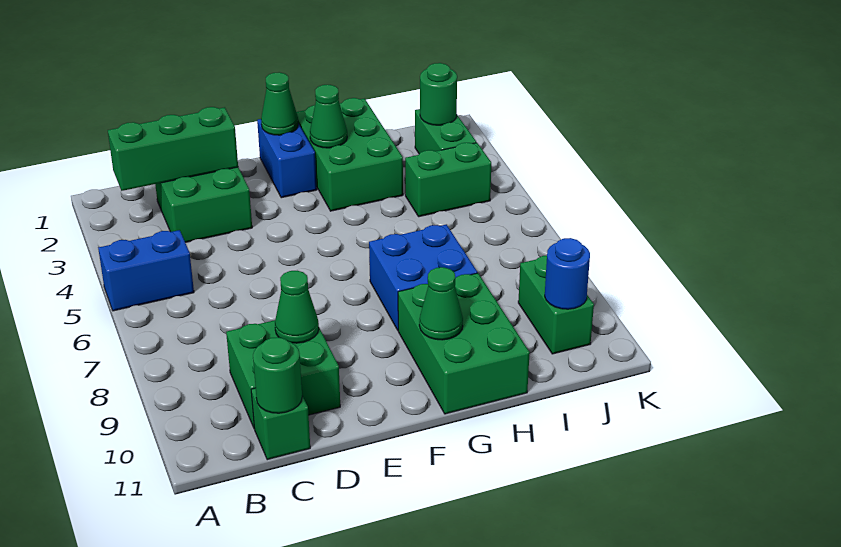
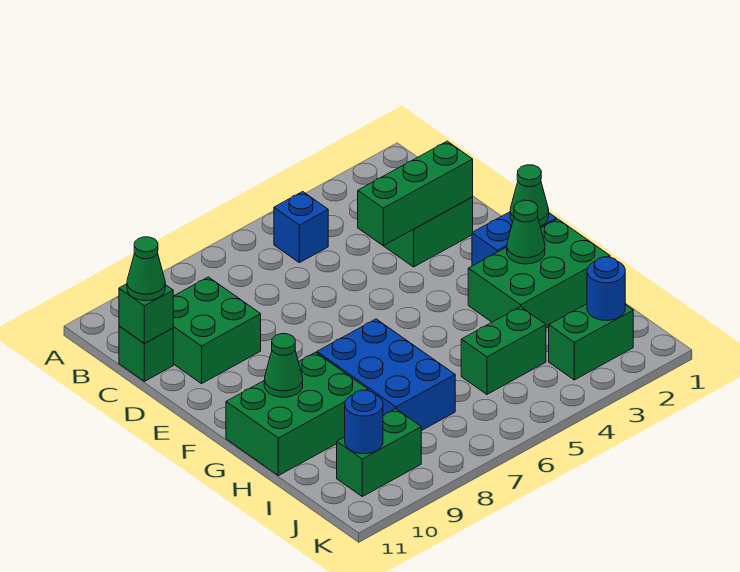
blue brick A5:B5 level 1 -> blue brick B5 level 1
green brick B2:D2 level 2 -> green brick D2:D4 level 2
green round brick C11 level 2 -> green brick C11 level 2
green cone D9 level 2 -> green cone C11 level 3
blue brick G7:H8 level 1 -> blue brick G7:I8 level 1
green brick I4:J4 level 1 -> green brick I4:I5 level 1
green round brick J2 level 2 -> blue round brick J2 level 2

